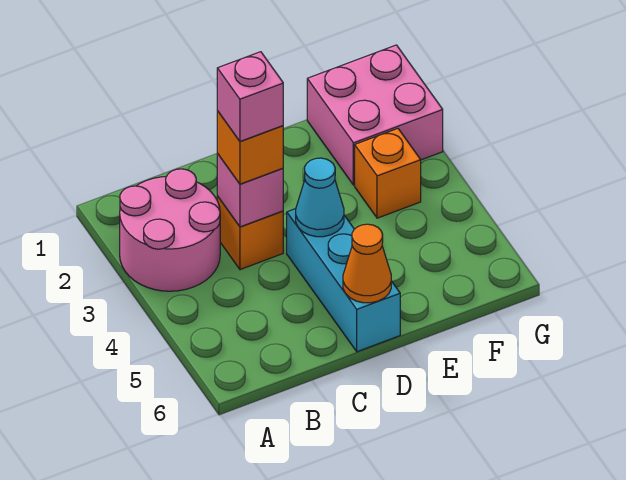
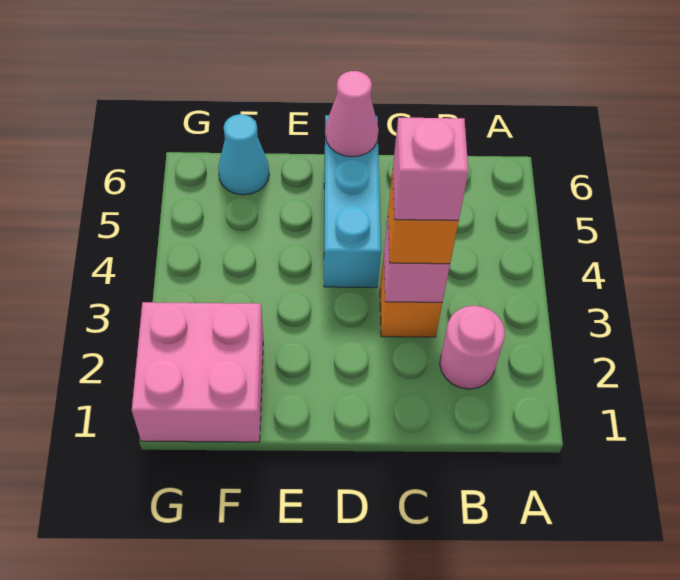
pink round brick A2:B3 level 1 -> pink round brick B2 level 1
cyan cone D4 level 2 -> cyan cone F6 level 1
orange cone D6 level 2 -> pink cone D6 level 2
orange brick F3 level 1 -> none

